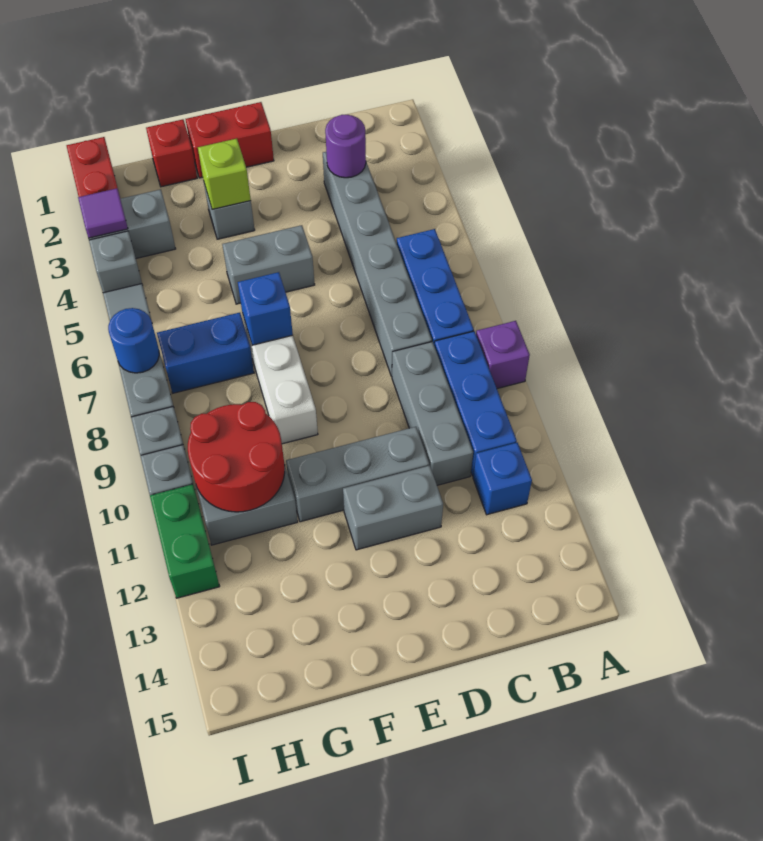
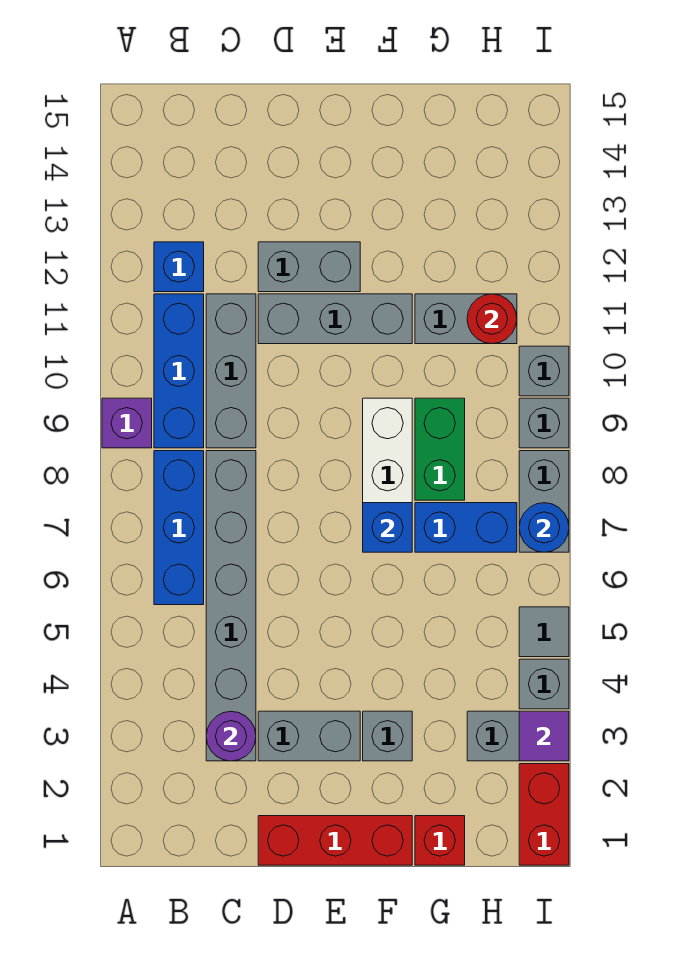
red brick E1:F1 level 1 -> red brick D1:F1 level 1
grey brick E5:F5 level 1 -> grey brick D3:E3 level 1
lime brick F3 level 2 -> none
red round brick G10:H11 level 2 -> red round brick H11 level 2
green brick I11:I12 level 1 -> green brick G8:G9 level 1

